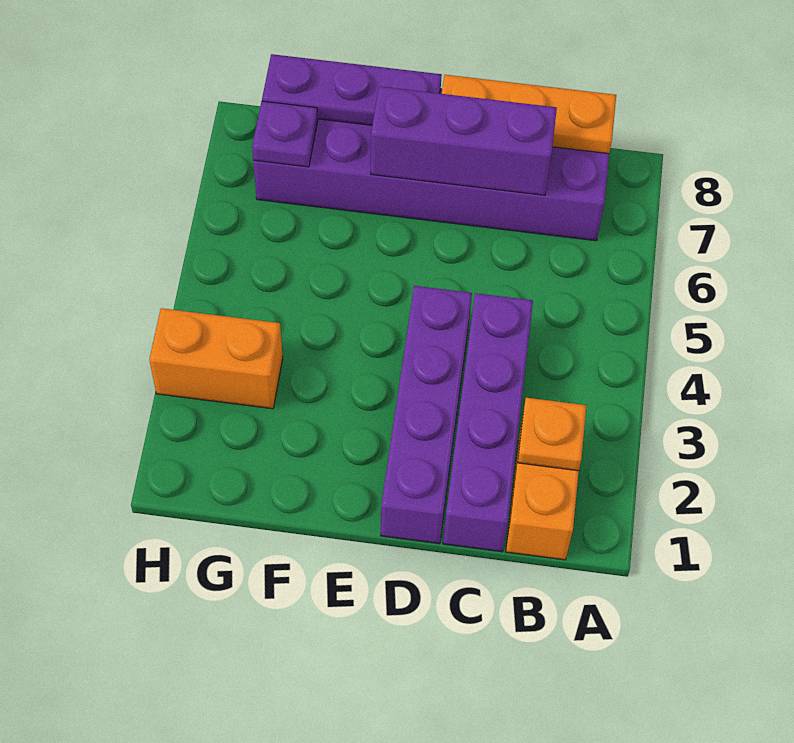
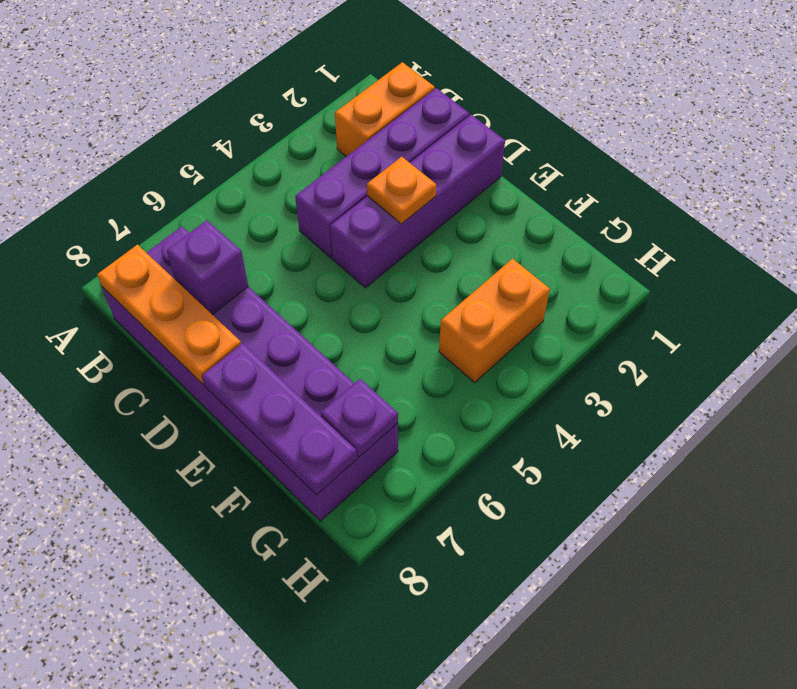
orange plate B2 level 2 -> orange plate D3 level 2
purple brick C7:E7 level 2 -> purple brick C7 level 2
orange brick G3:H3 level 1 -> orange brick G3:G4 level 1

